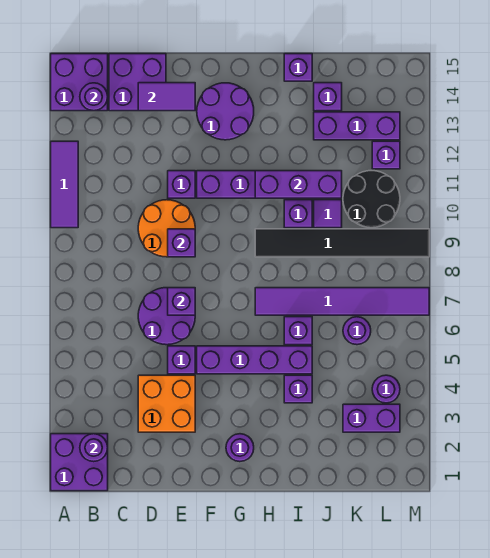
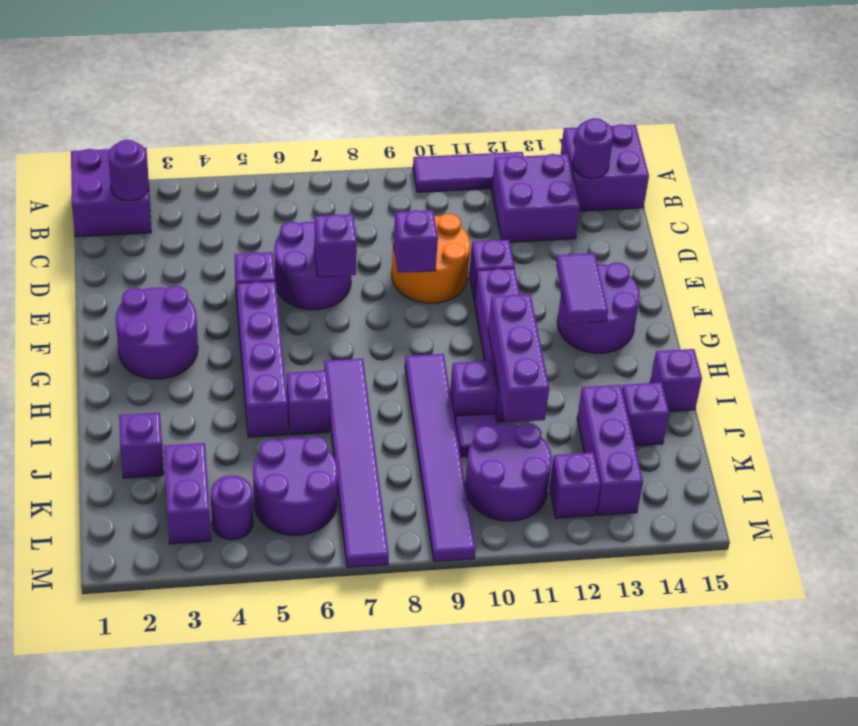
purple brick C14:D15 level 1 -> purple brick B12:C13 level 1
orange brick D3:E4 level 1 -> none
purple tile D14:E14 level 2 -> purple tile F13:G13 level 2
purple round brick G2 level 1 -> purple round brick F2:G3 level 1
black tile H9:M9 level 1 -> purple tile H9:M9 level 1
purple brick I4 level 1 -> purple brick J2 level 1
purple round brick K6 level 1 -> purple round brick K5:L6 level 1
black round brick K10:L11 level 1 -> purple round brick K10:L11 level 1

